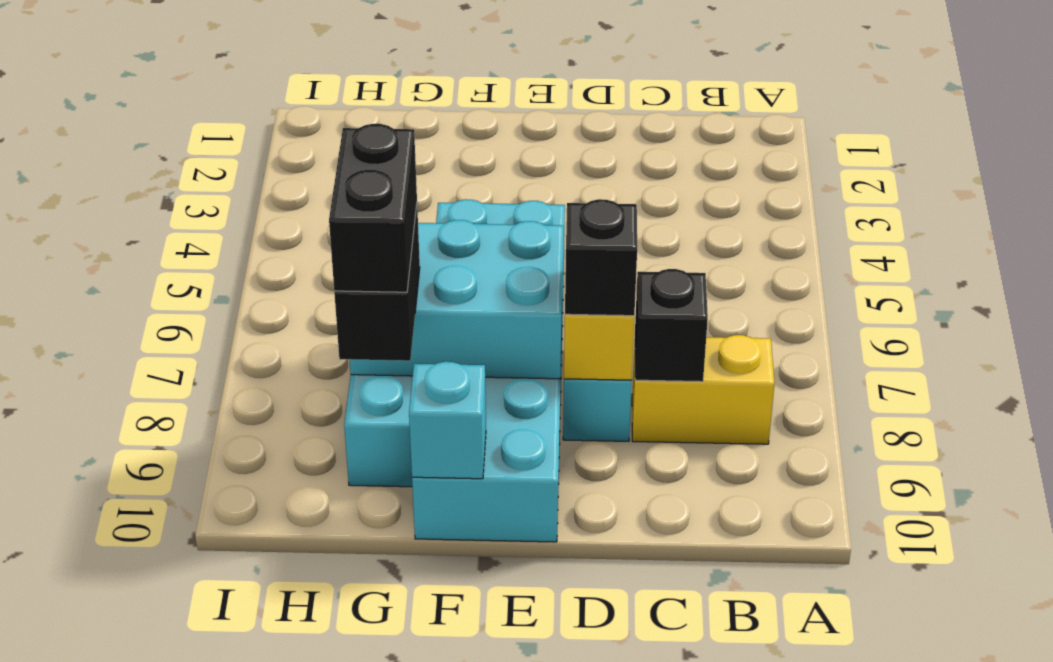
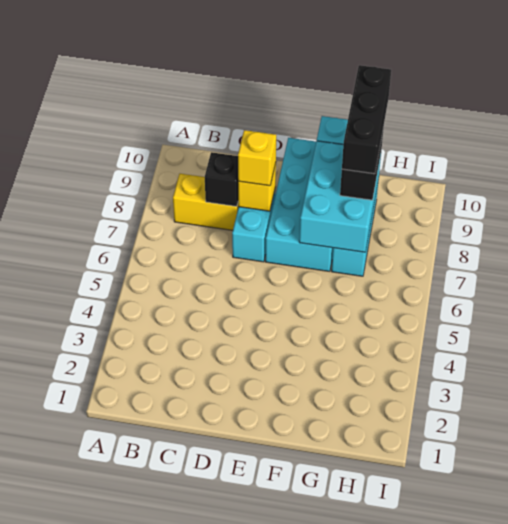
black brick D8 level 3 -> yellow brick D8 level 3
cyan brick E5:F10 level 1 -> cyan brick E7:F10 level 1
cyan brick E7:G8 level 2 -> cyan brick F7:G9 level 2
black brick G8:G9 level 4 -> black brick G8:G10 level 4

